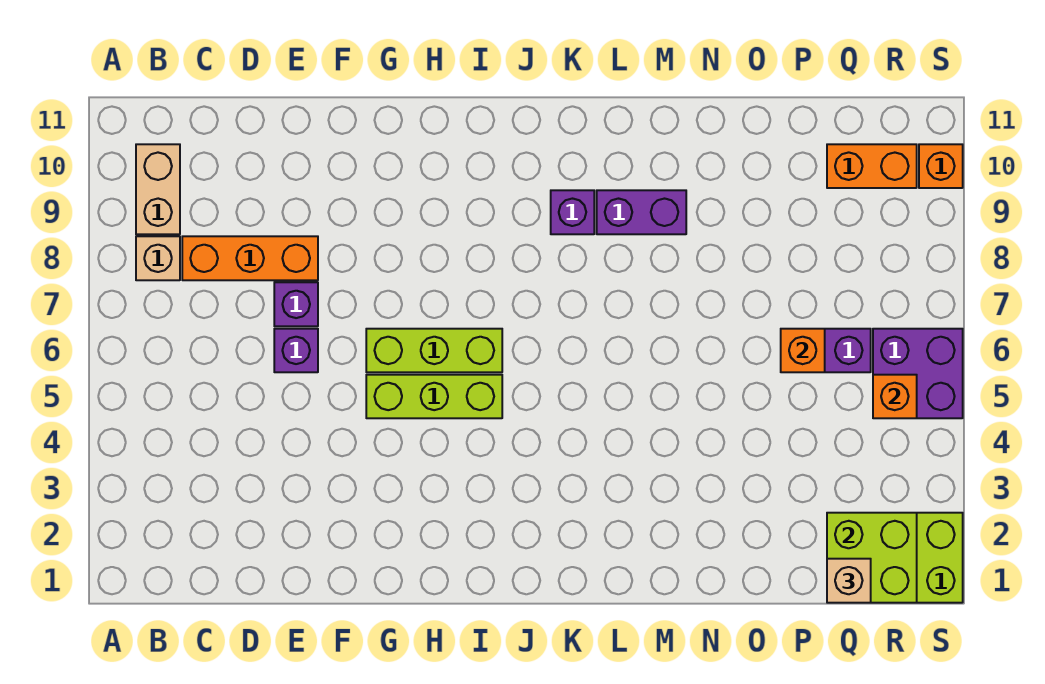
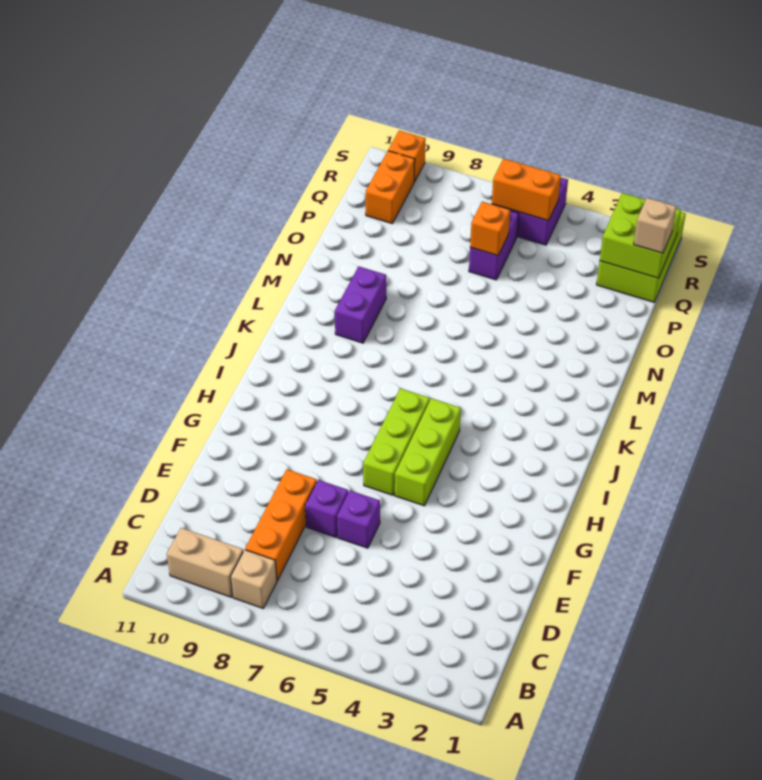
purple brick K9 level 1 -> none
orange brick R5 level 2 -> orange brick R5:R6 level 2

